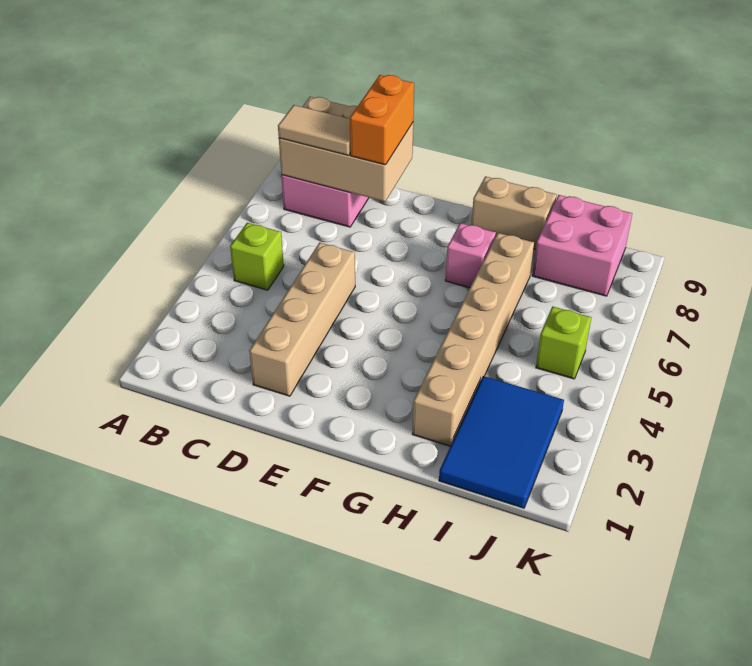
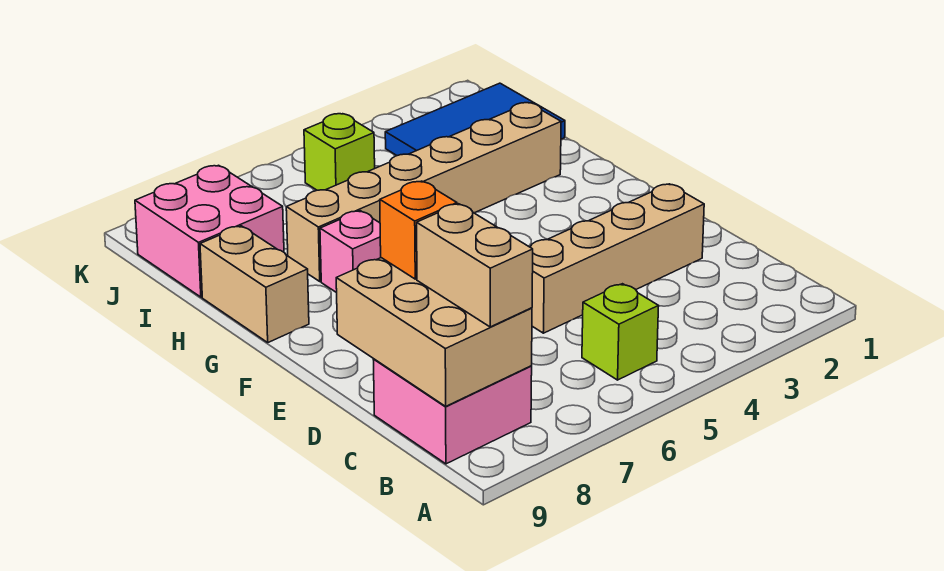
tan tile B8:C8 level 3 -> tan brick B8:C8 level 3
orange brick D8:D9 level 3 -> orange brick D8 level 3

